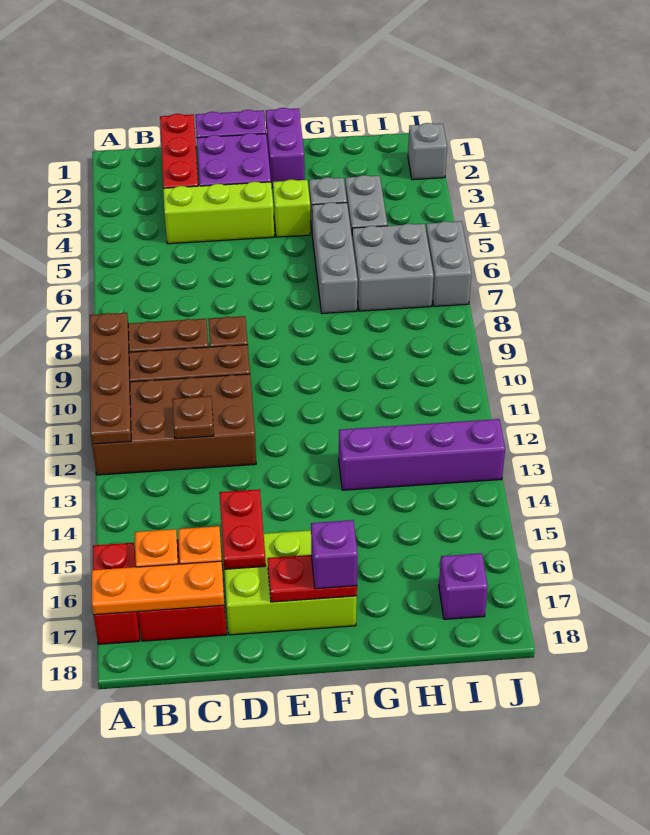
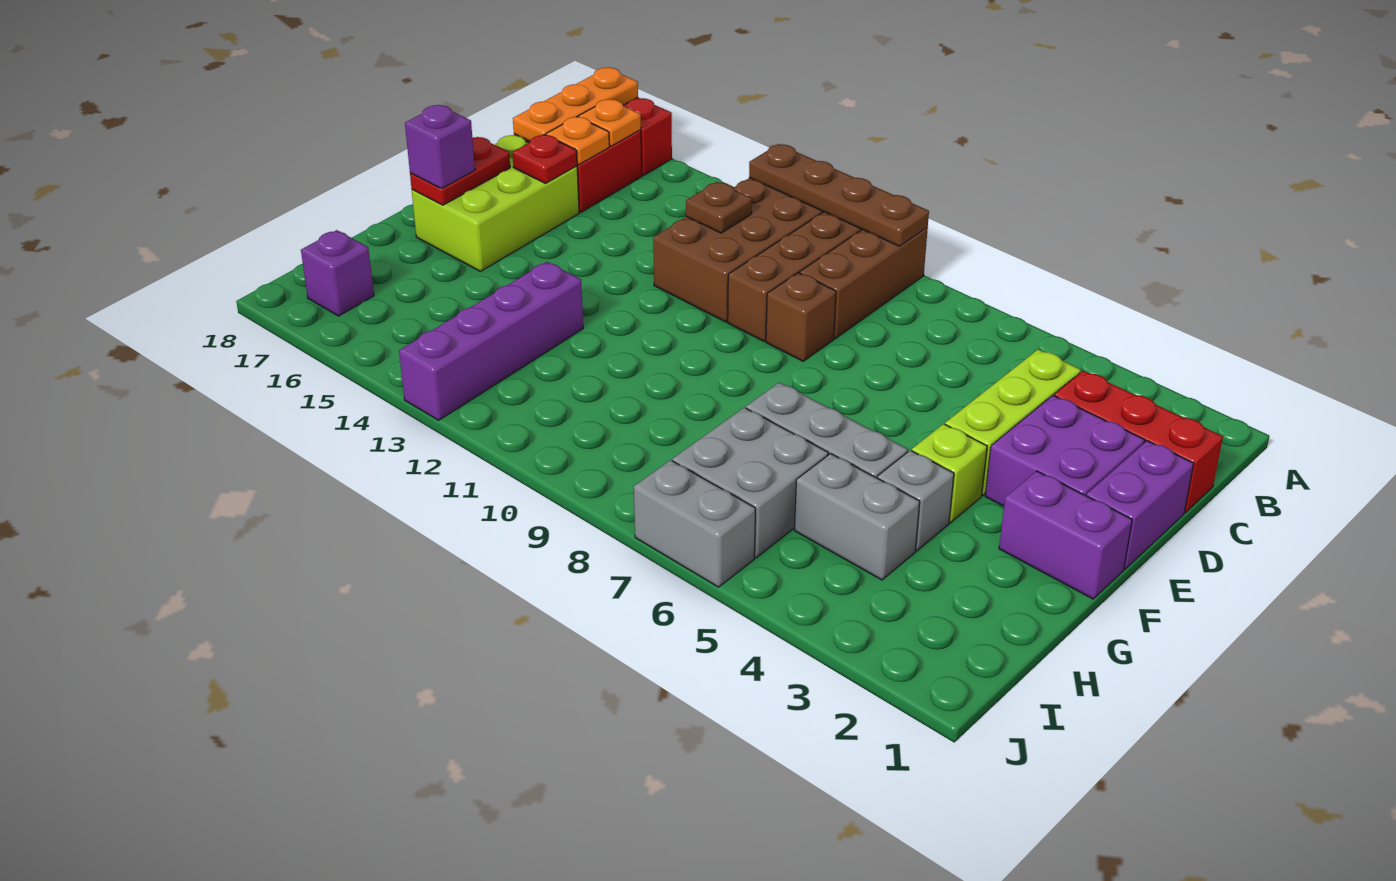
red plate D15:D16 level 2 -> red plate D16 level 2
grey brick J2 level 1 -> none

